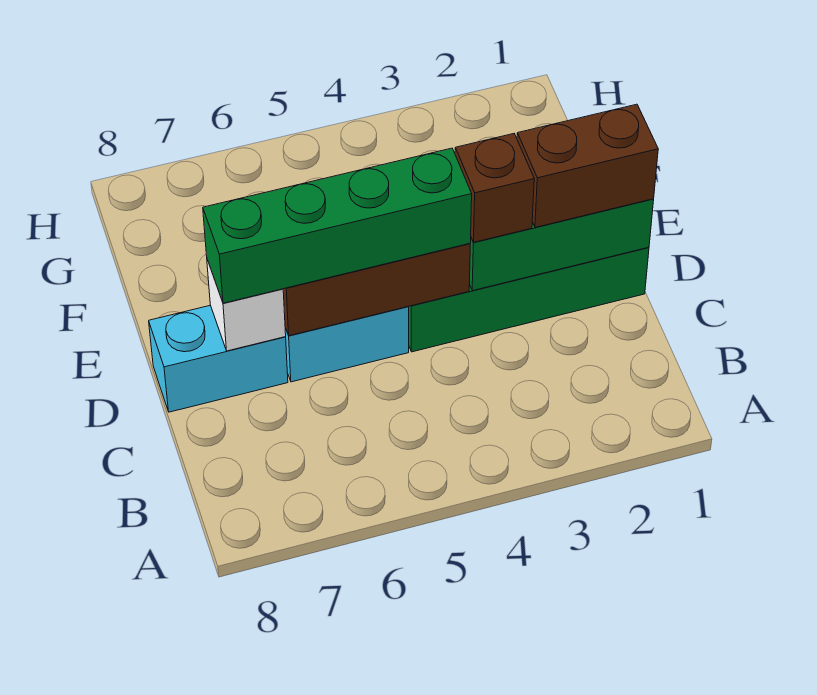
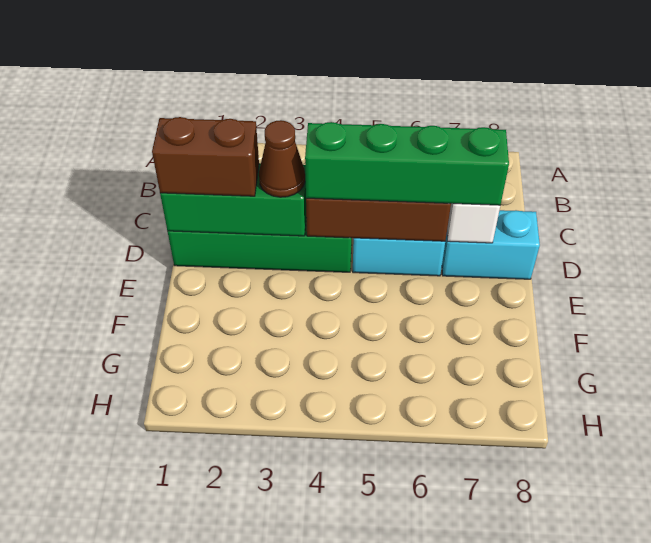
brown brick D3 level 3 -> brown cone D3 level 3

